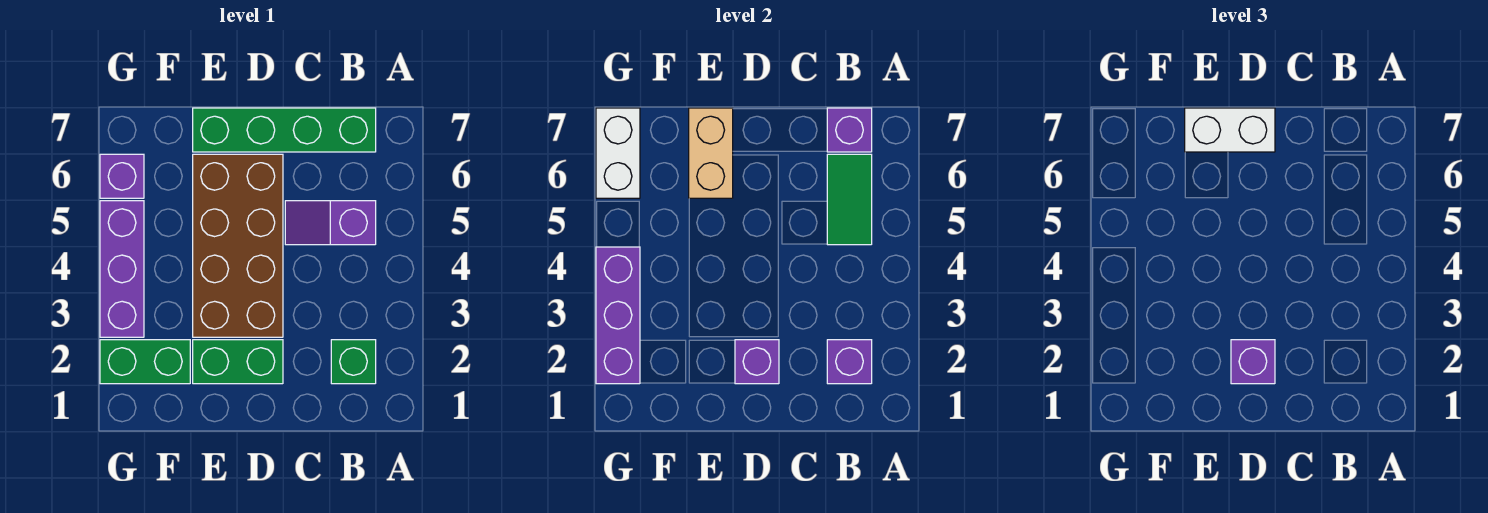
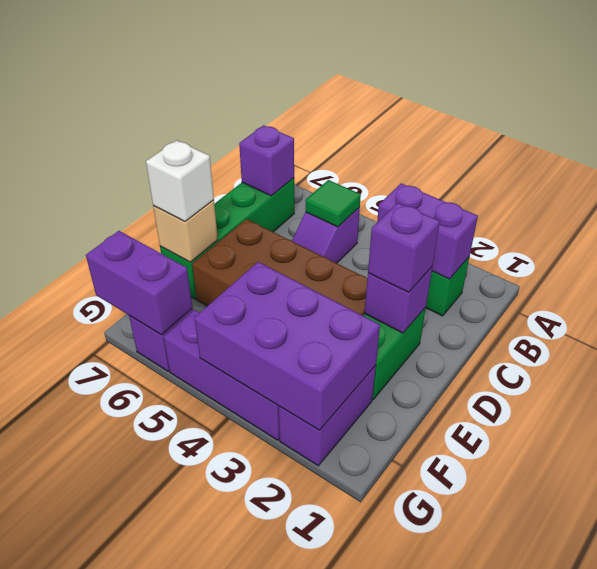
purple brick B2 level 2 -> purple brick B2:B3 level 2
green tile B5:B6 level 2 -> green tile B5 level 2
white brick D7:E7 level 3 -> white brick E7 level 3
tan brick E6:E7 level 2 -> tan brick E7 level 2
green brick F2:G2 level 1 -> purple brick F2:G2 level 1
purple brick G2:G4 level 2 -> purple brick F2:G4 level 2
white brick G6:G7 level 2 -> purple brick G6:G7 level 2

